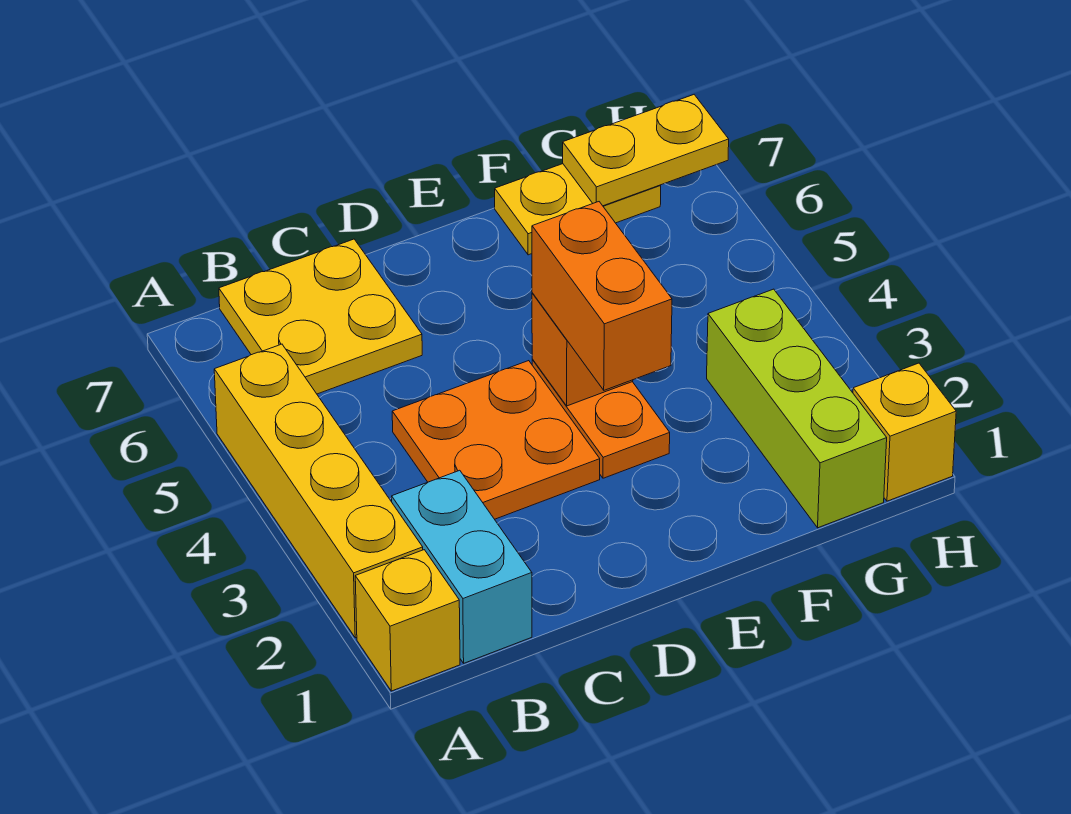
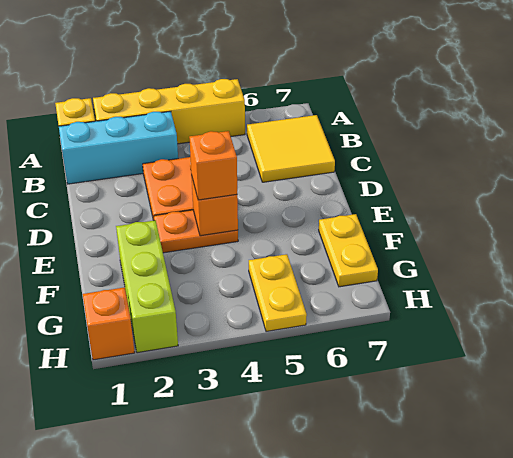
cyan brick B1:B2 level 1 -> cyan brick B1:B3 level 1
yellow plate B6:C7 level 1 -> yellow tile B6:C7 level 1
orange brick E3:E4 level 3 -> orange brick E4 level 3
lime brick G1:G3 level 1 -> lime brick F2:H2 level 1
yellow plate G7:H7 level 2 -> yellow plate G5:H5 level 1
yellow brick H1 level 1 -> orange brick H1 level 1

